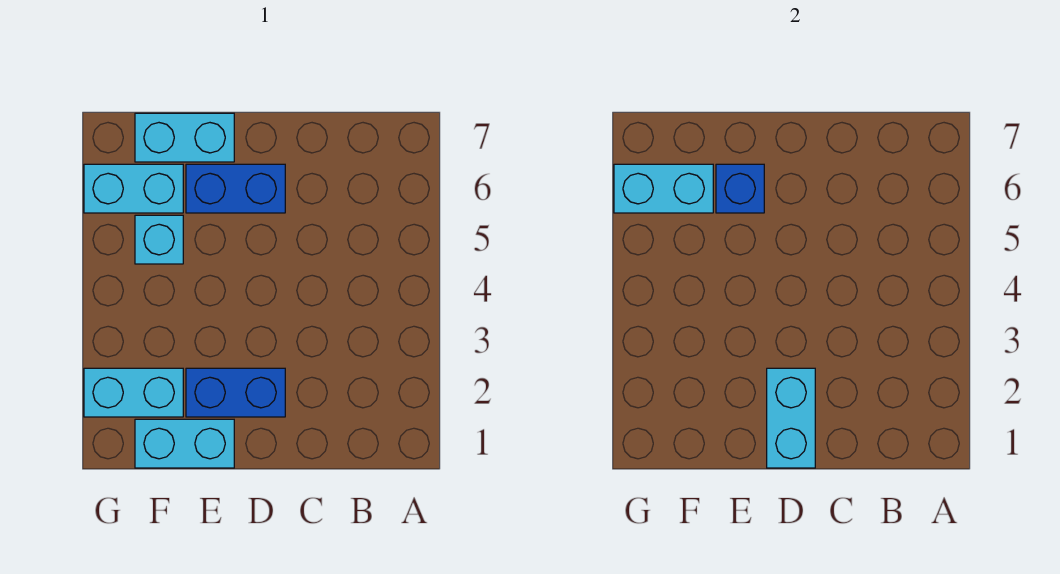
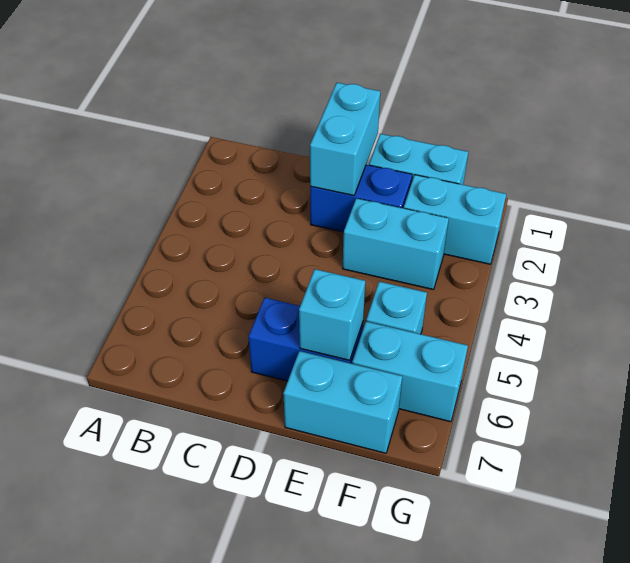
blue brick E6 level 2 -> cyan brick E6 level 2
cyan brick F6:G6 level 2 -> cyan brick E3:F3 level 1

